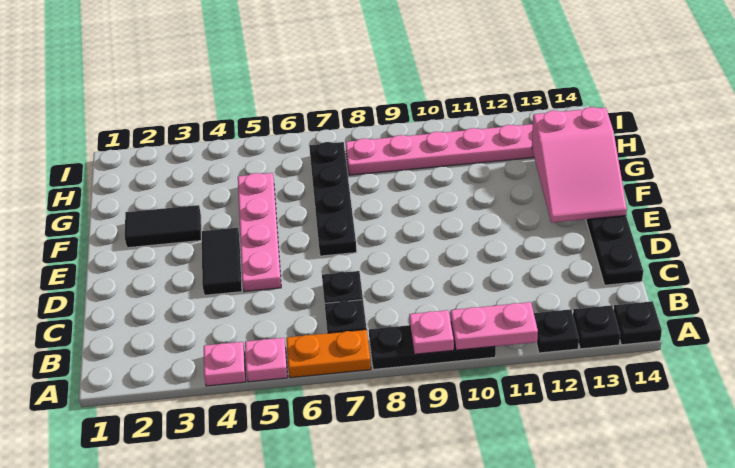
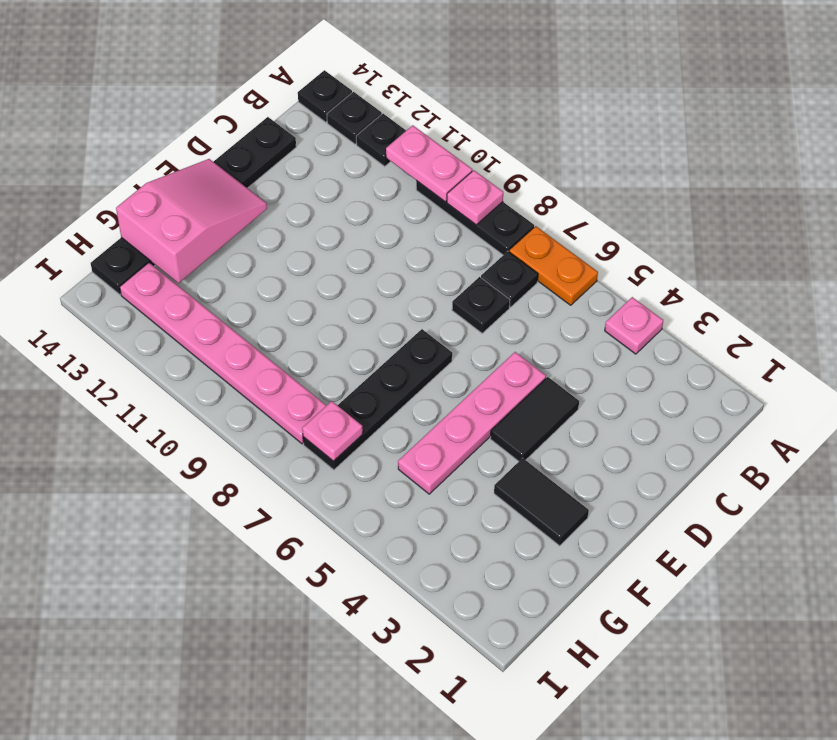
pink plate A5 level 1 -> pink plate H7 level 2

